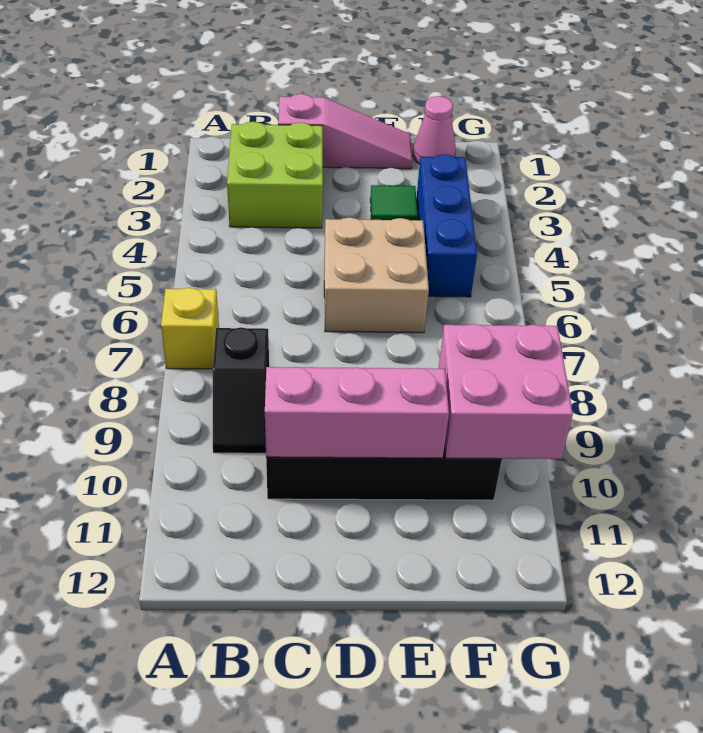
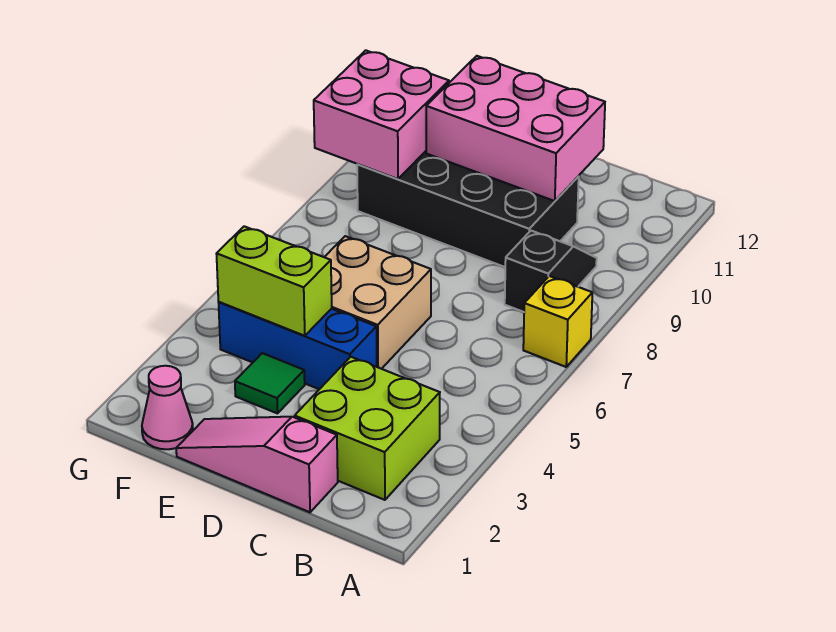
pink brick C10:E10 level 2 -> pink brick C10:E11 level 2
none -> lime brick E4:F4 level 2
blue brick F3:F5 level 1 -> blue brick D4:F4 level 1

